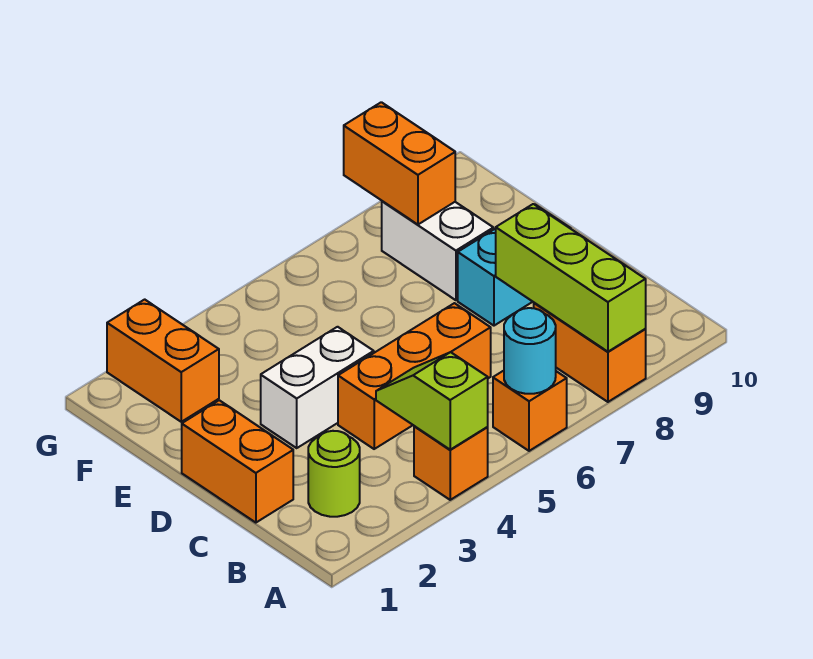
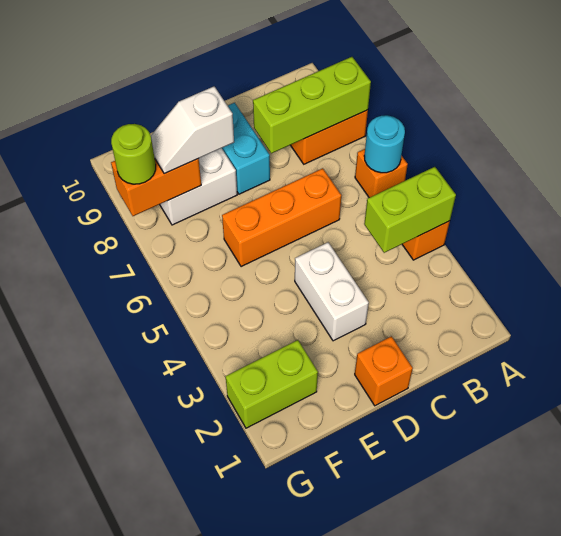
lime slope A4:B4 level 2 top A -> lime brick A4:B4 level 2
lime round brick B2 level 1 -> lime round brick G8 level 3
orange brick C1:D1 level 1 -> orange brick D1 level 1
orange brick C4:C6 level 1 -> orange brick C6:E6 level 1
none -> white slope E8:F8 level 3 top E
orange brick F2:G2 level 1 -> lime brick F2:G2 level 1

